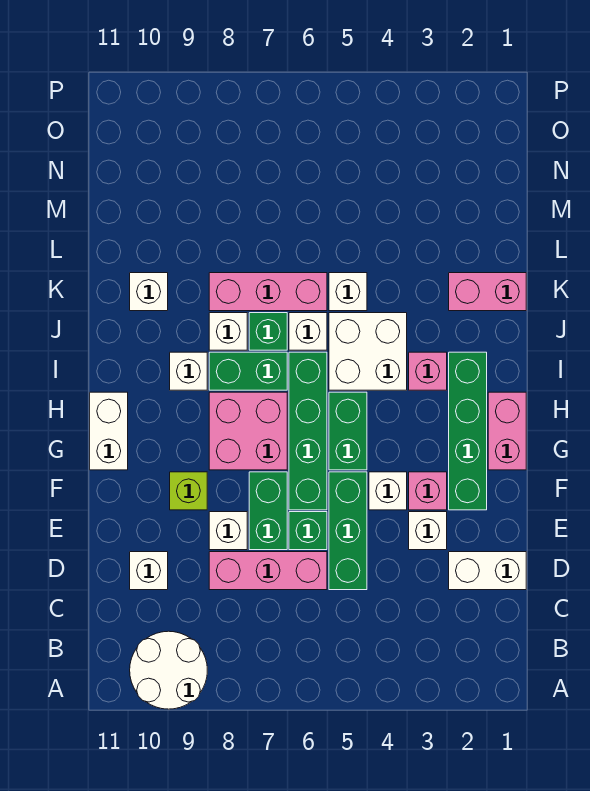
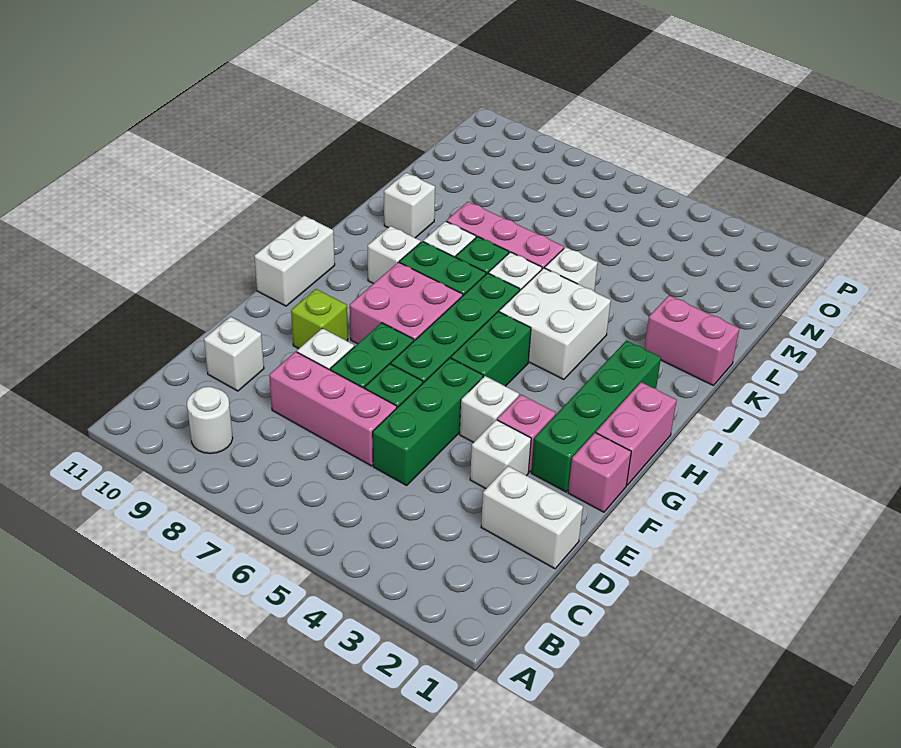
white round brick A9:B10 level 1 -> white round brick B9 level 1
pink brick I3 level 1 -> pink brick F1 level 1

